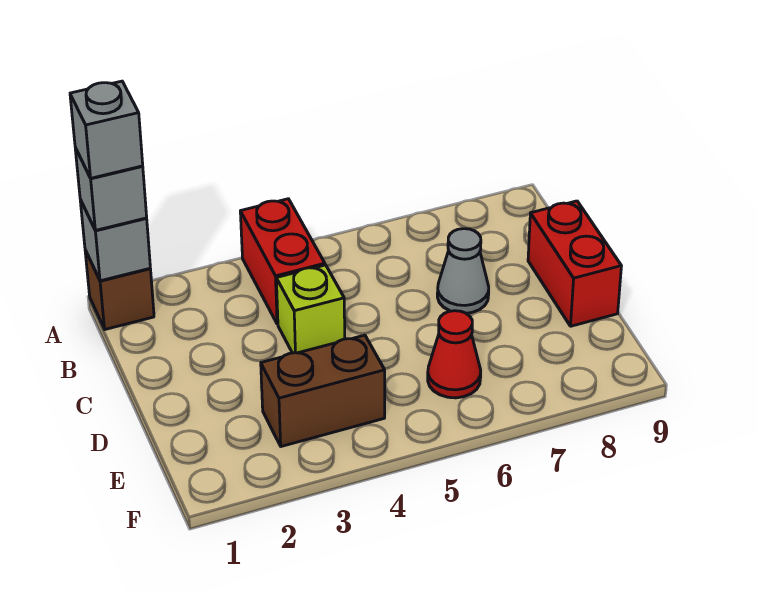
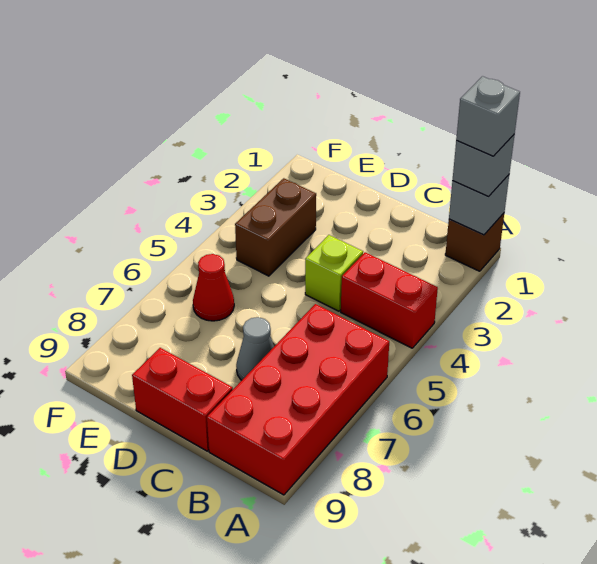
none -> red brick A6:B9 level 1

